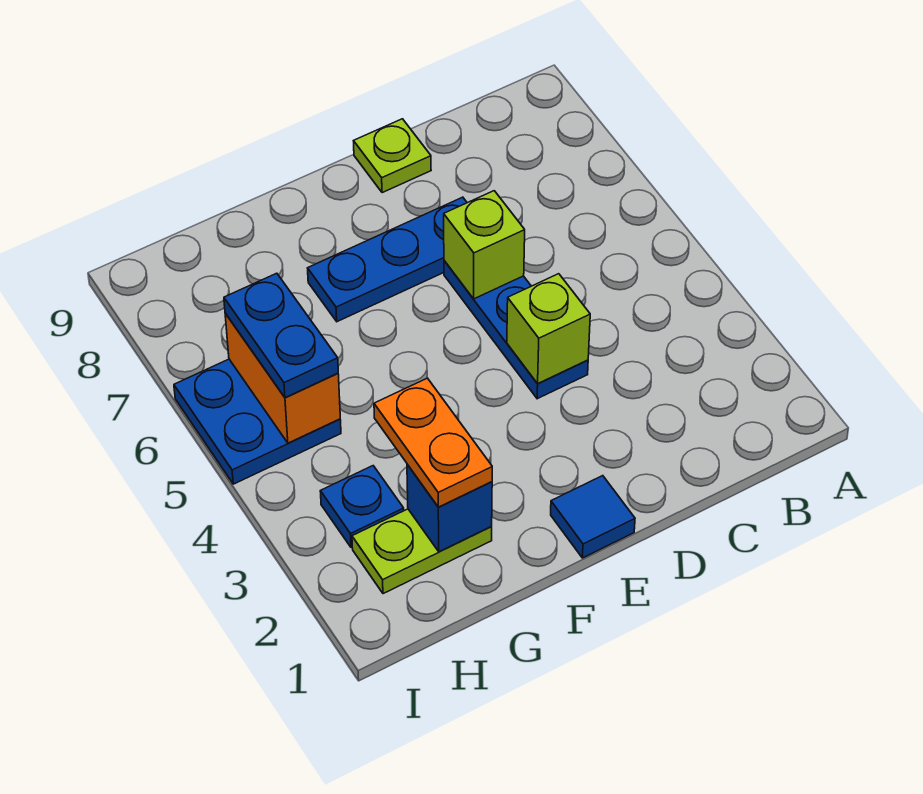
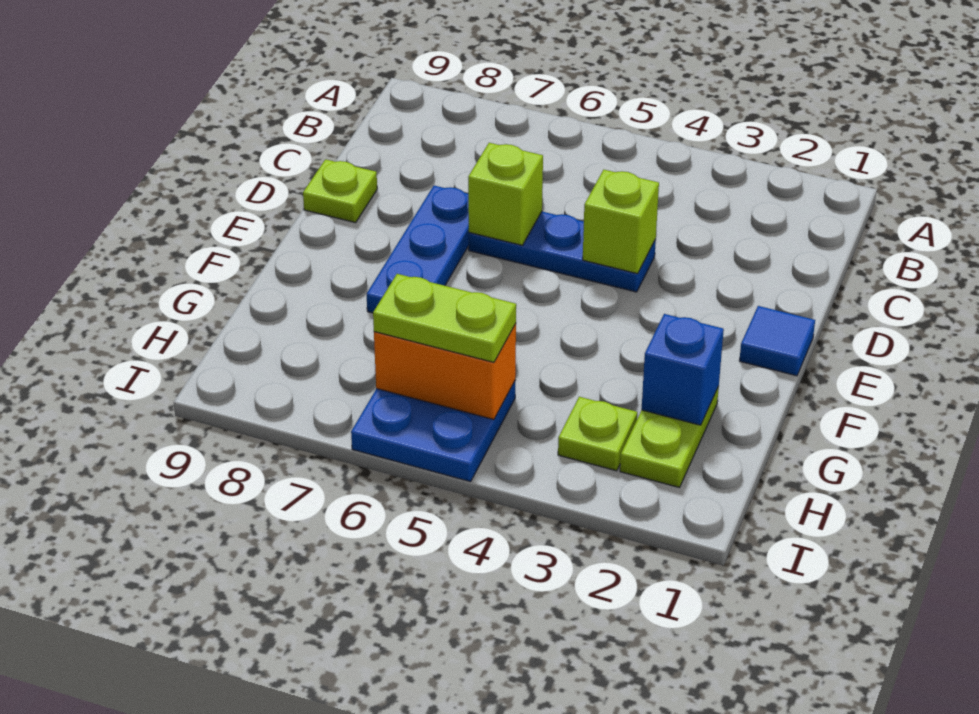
orange plate G2:G3 level 3 -> none
blue plate H3 level 1 -> lime plate H3 level 1
blue plate H5:H6 level 3 -> lime plate H5:H6 level 3

